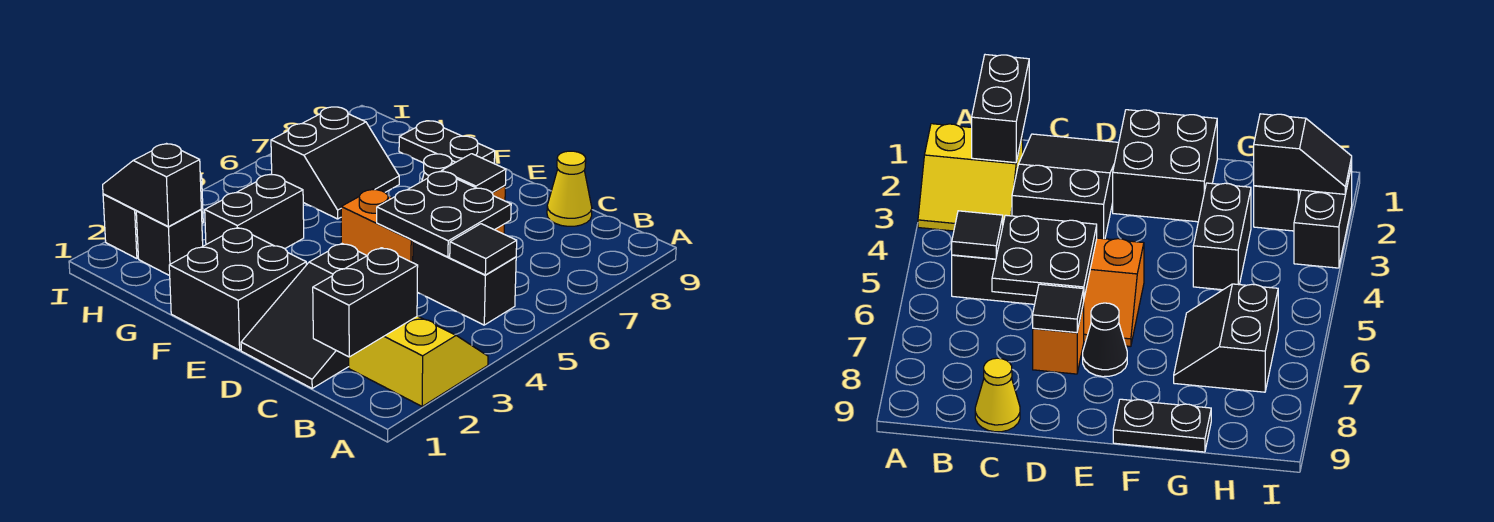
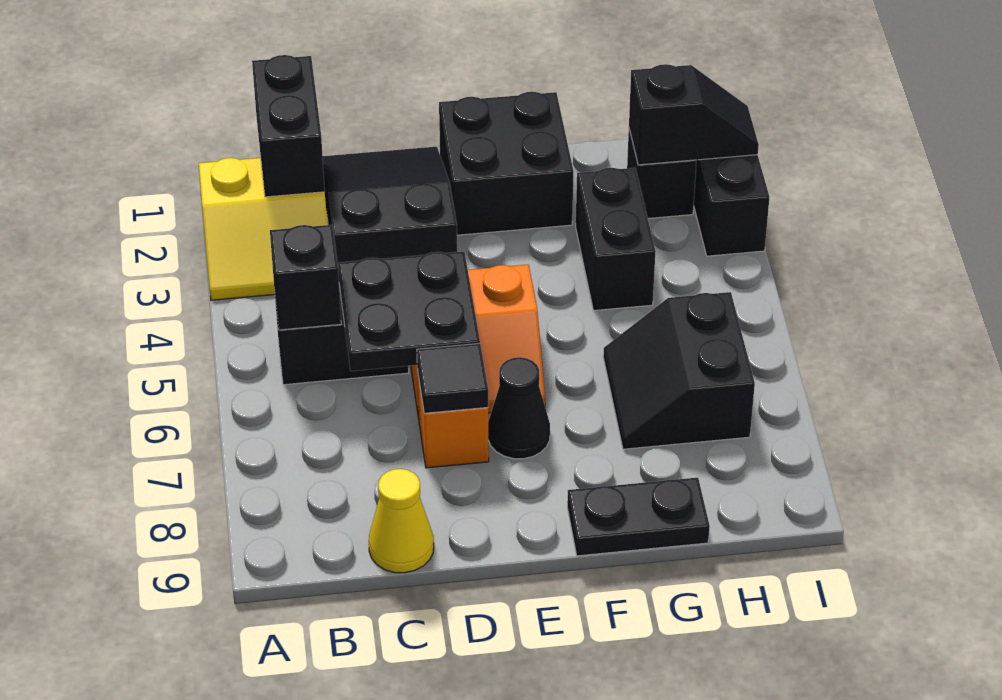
black tile B5 level 2 -> black brick B5 level 2

